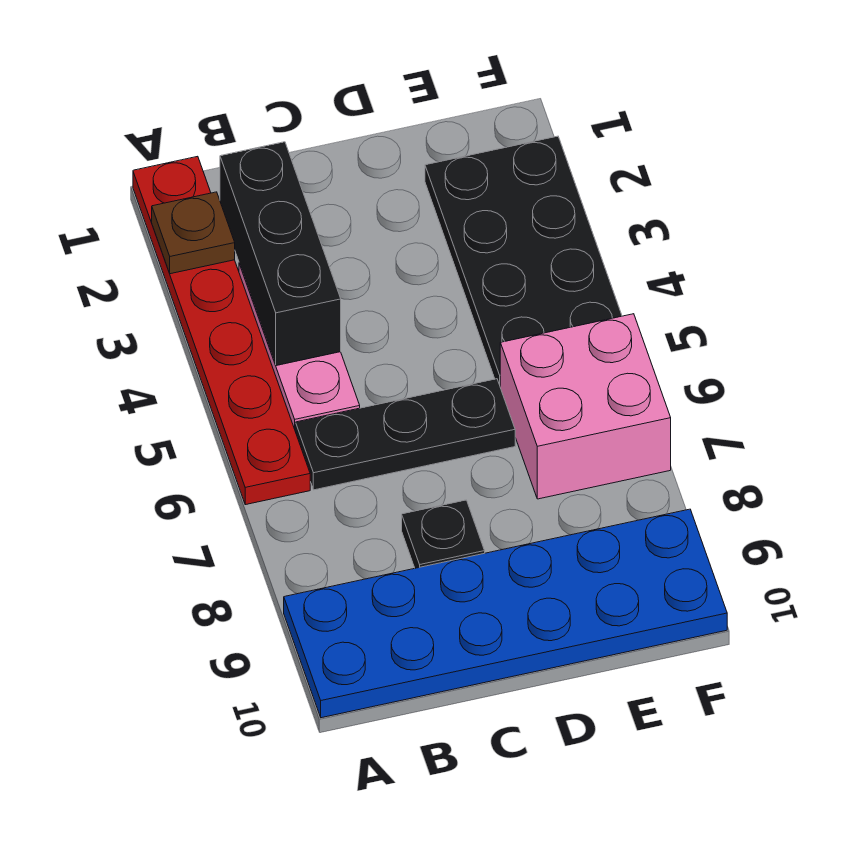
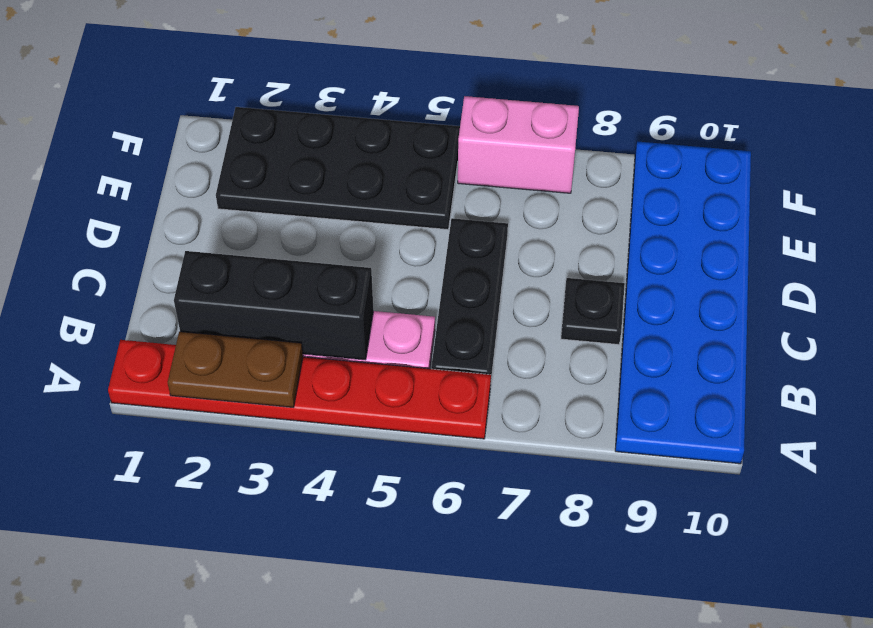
brown plate A2 level 2 -> brown plate A2:A3 level 2
pink brick E6:F7 level 1 -> pink brick F6:F7 level 1

